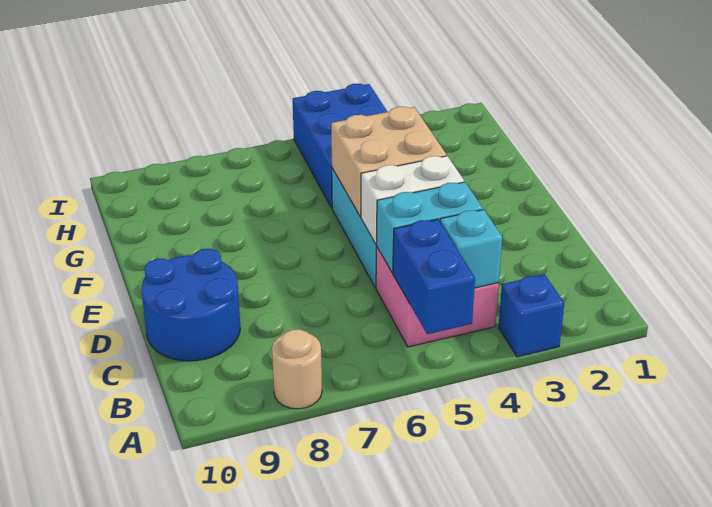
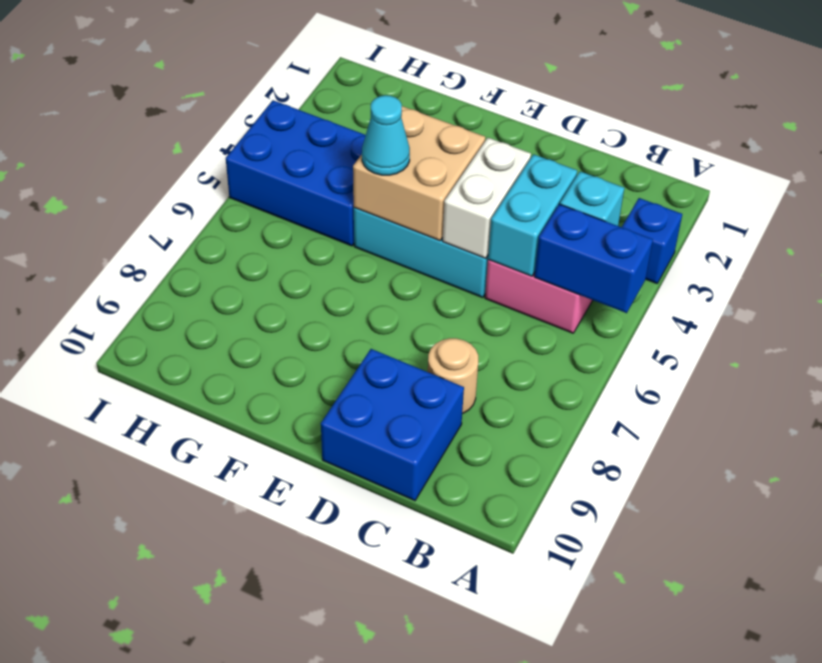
tan round brick A8 level 1 -> tan round brick C8 level 1
blue round brick C9:D10 level 1 -> blue brick C9:D10 level 1
none -> cyan cone F5 level 3

